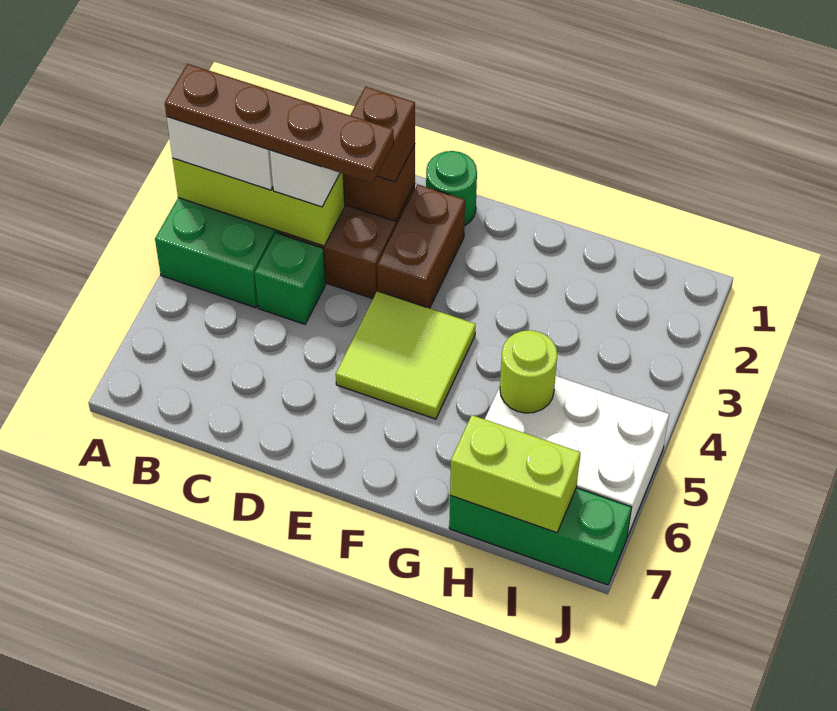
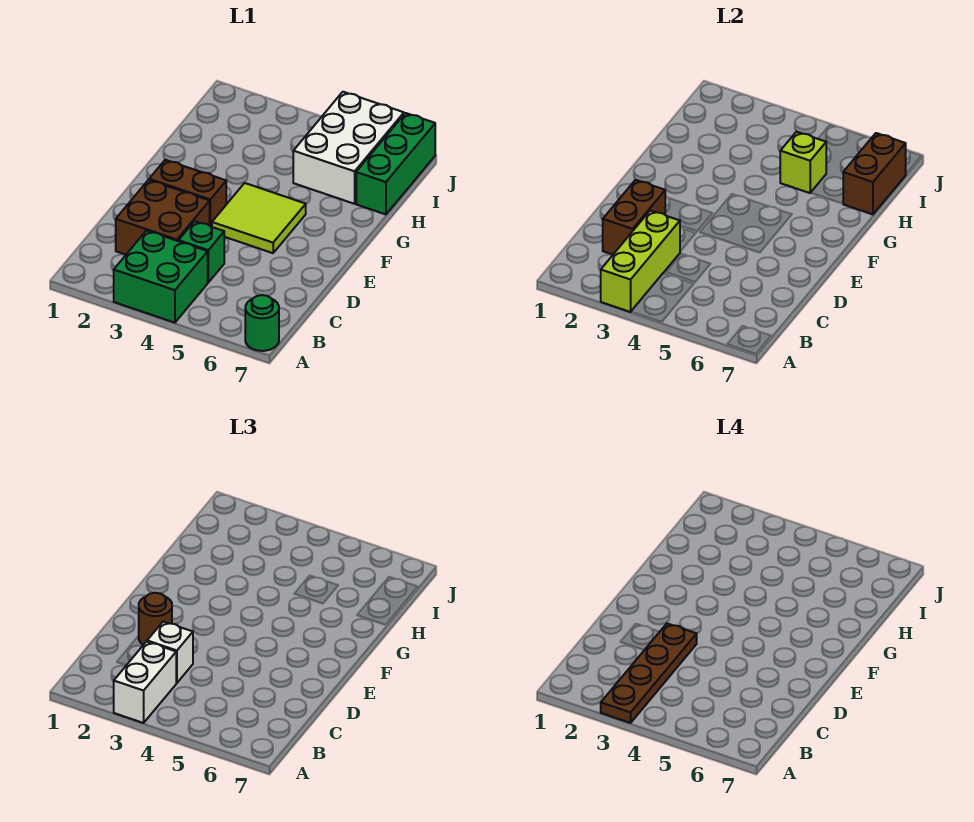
brown brick D2 level 3 -> brown round brick D2 level 3
green round brick E1 level 1 -> green round brick A7 level 1
lime round brick H5 level 2 -> lime brick H5 level 2
lime brick H7:I7 level 2 -> brown brick H7:I7 level 2

